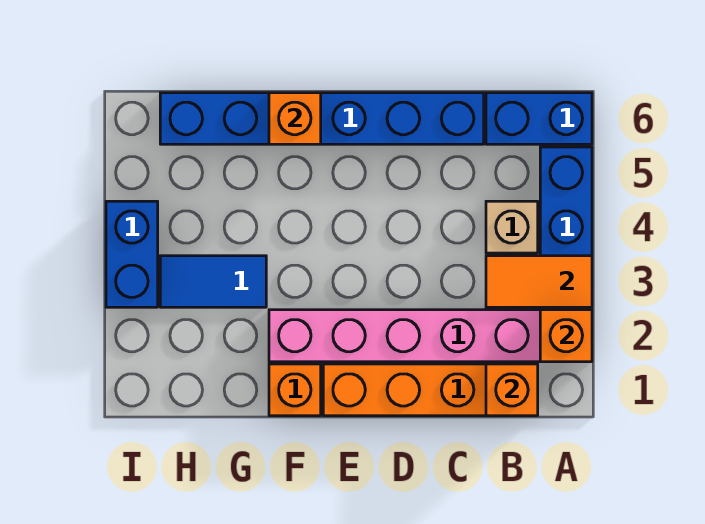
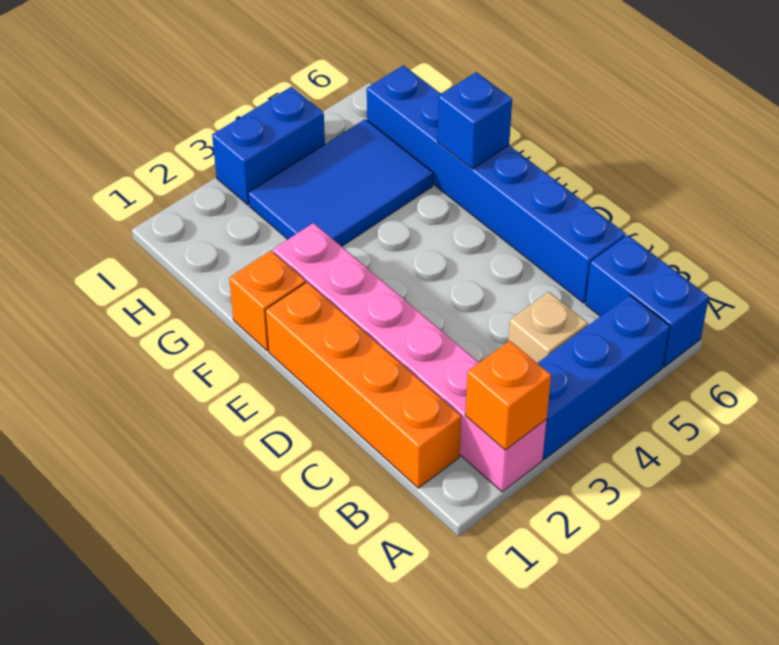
orange tile A3:B3 level 2 -> none
orange brick B1 level 2 -> none
orange brick F6 level 2 -> blue brick F6 level 2
blue tile G3:H3 level 1 -> blue tile G3:H5 level 1

